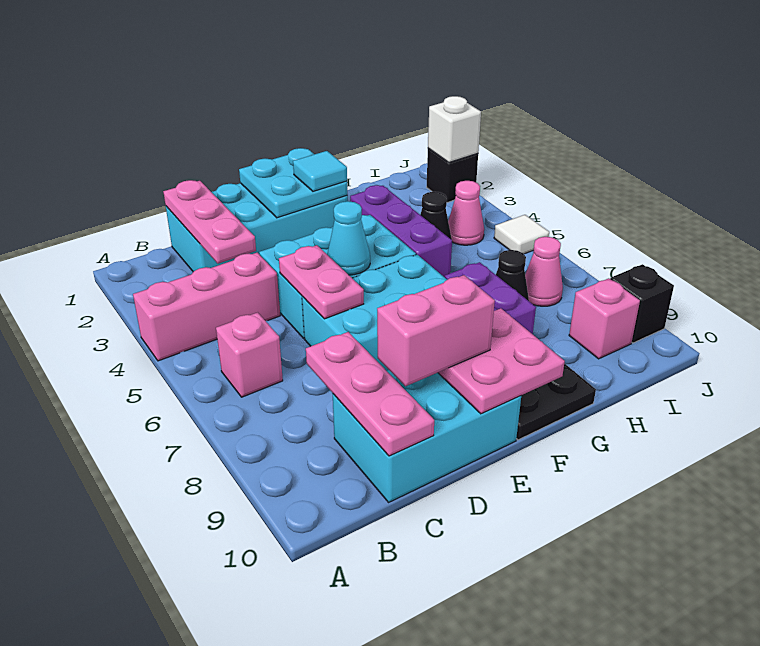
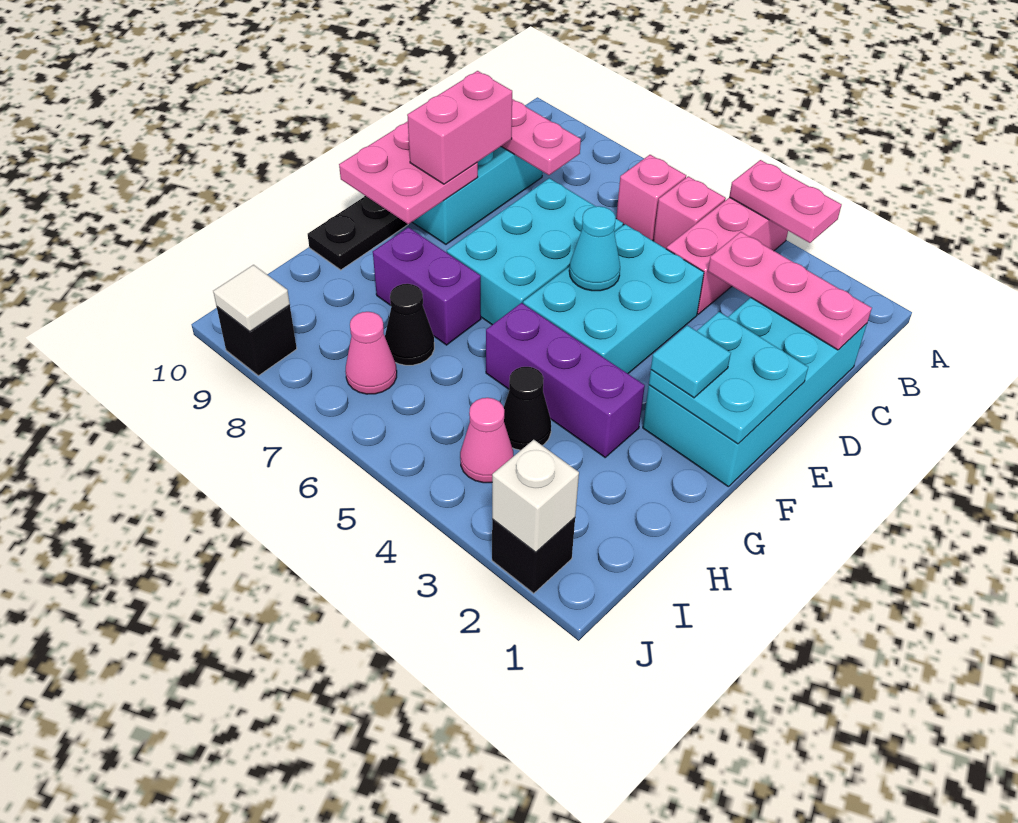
pink plate D5:D6 level 2 -> pink plate A3:A4 level 2
pink brick I9 level 1 -> pink brick B5 level 1
white tile J5 level 1 -> white tile J9 level 2

